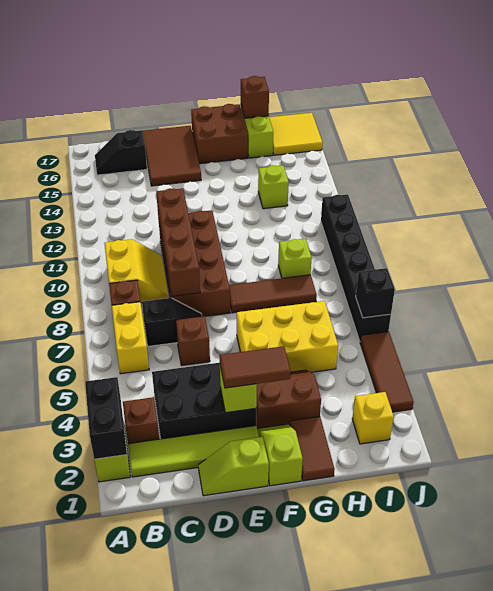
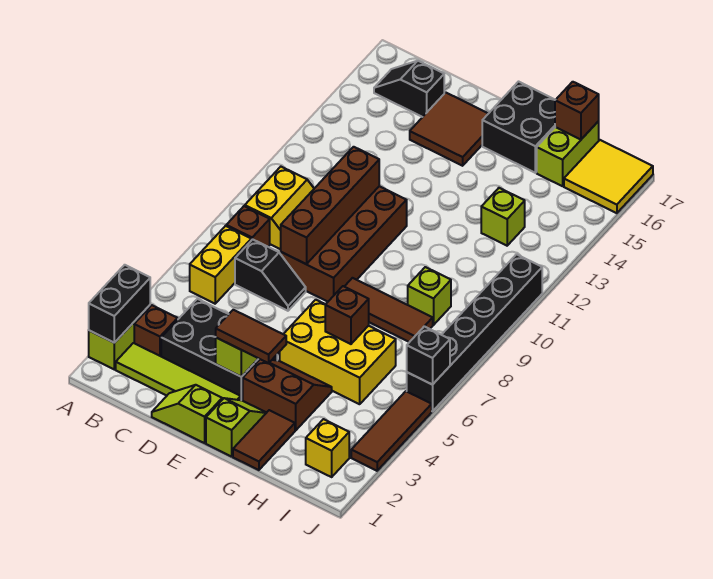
brown brick D6 level 1 -> brown brick G6 level 2
brown tile D15:E17 level 1 -> brown tile D15:E16 level 1
brown brick F16:G17 level 1 -> black brick F16:G17 level 1

